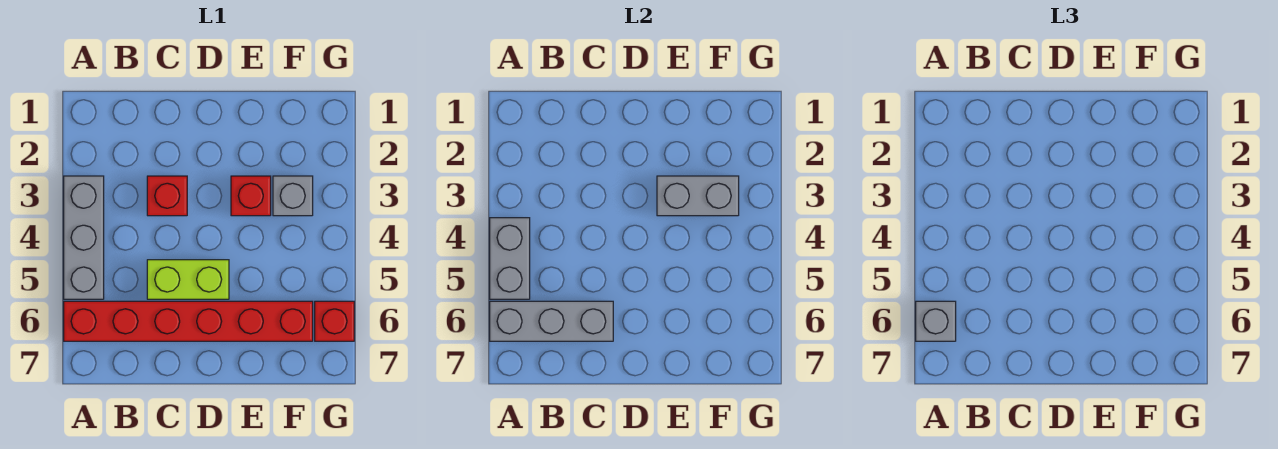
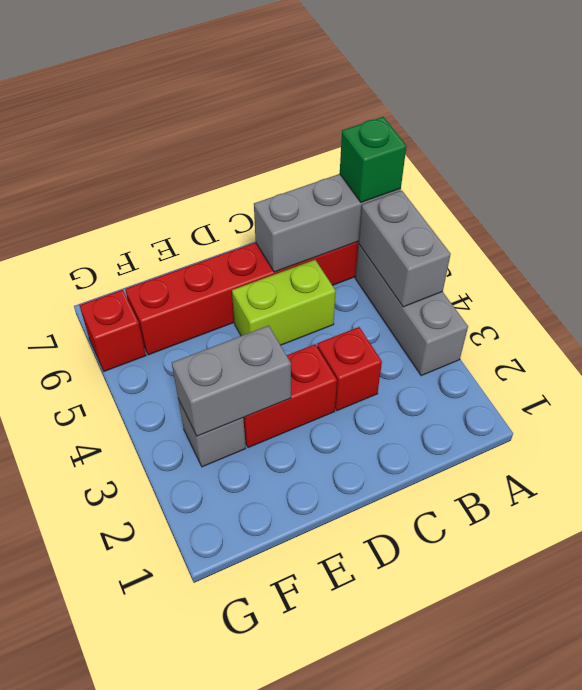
grey brick A6 level 3 -> green brick A6 level 3
red brick E3 level 1 -> red brick D3:E3 level 1

